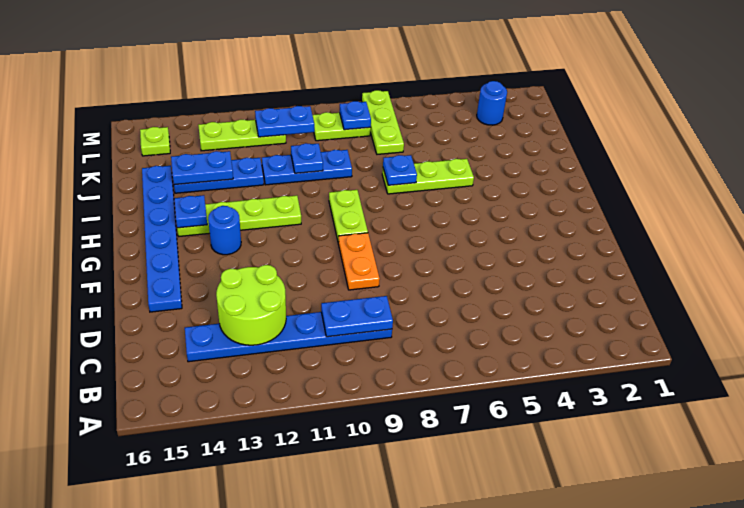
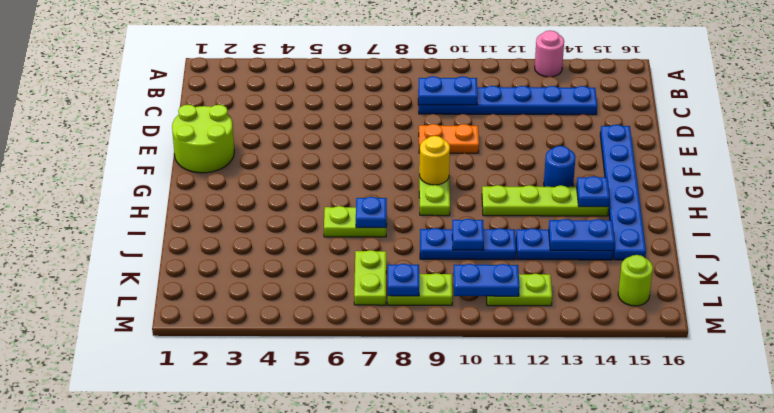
none -> pink round brick A13 level 1
lime round brick C12:D13 level 2 -> lime round brick E1:F2 level 1
orange plate E9:F9 level 1 -> orange plate E9:E10 level 1
none -> yellow round brick G9 level 2
lime plate I5:I7 level 1 -> lime plate I6:I7 level 1
lime plate K7:M7 level 1 -> lime plate K7:L7 level 1
blue round brick L3 level 1 -> none
lime plate L11:L13 level 1 -> lime plate L11:L12 level 1
lime plate L15 level 1 -> lime round brick L15 level 1

